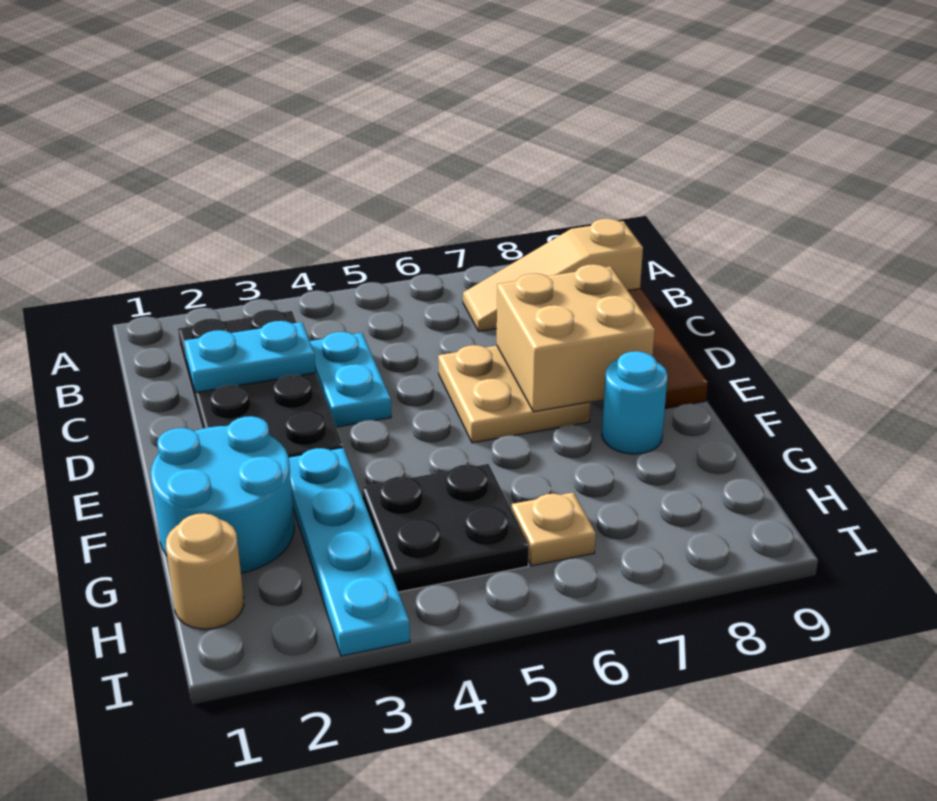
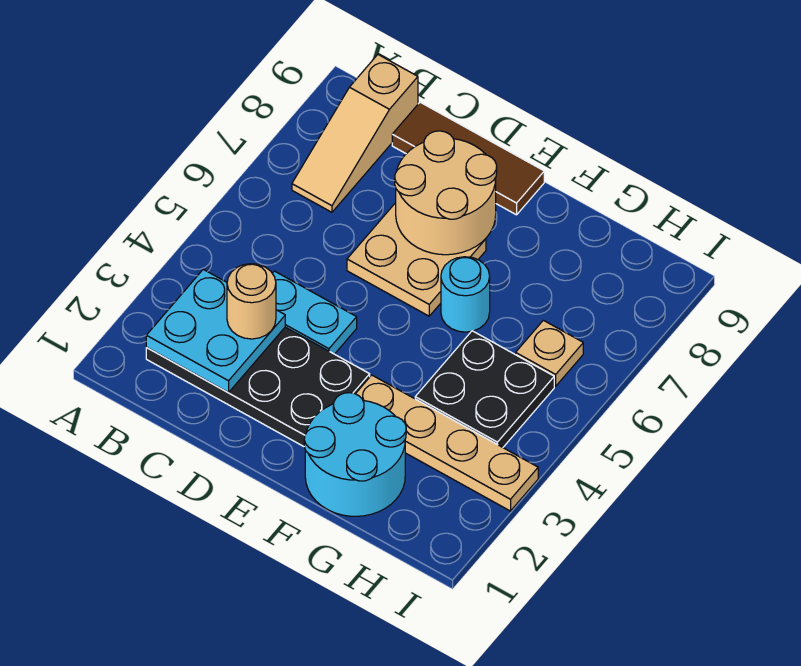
cyan plate C2:C3 level 2 -> cyan plate B2:C3 level 2
tan brick D7:E8 level 2 -> tan round brick D7:E8 level 2
cyan plate F3:I3 level 1 -> tan plate F3:I3 level 1
cyan round brick F8 level 1 -> cyan round brick F6 level 1
tan round brick H1 level 1 -> tan round brick C3 level 3

